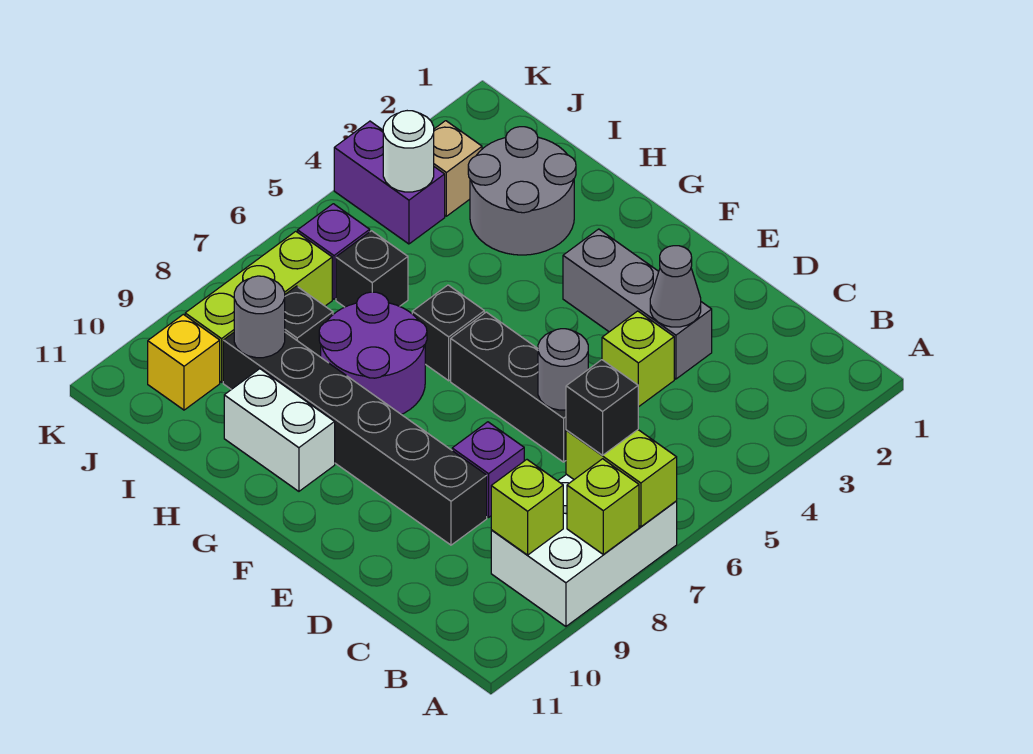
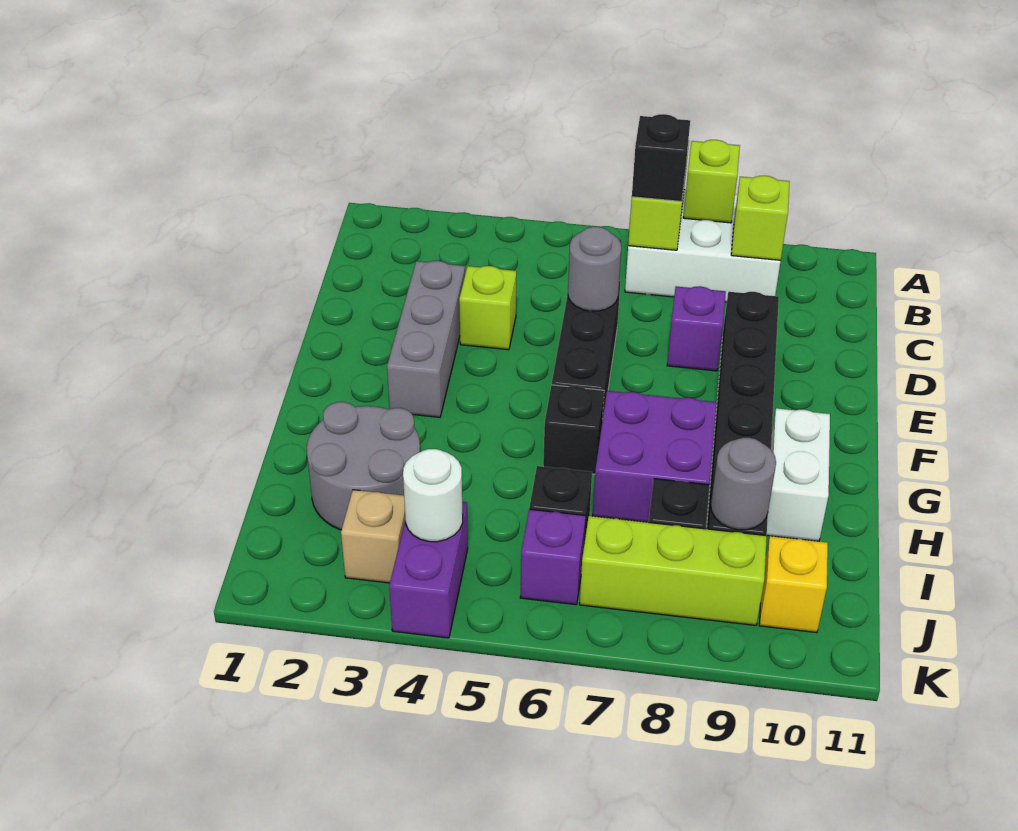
grey cone D3 level 2 -> none
purple round brick G7:H8 level 1 -> purple brick G7:H8 level 1

